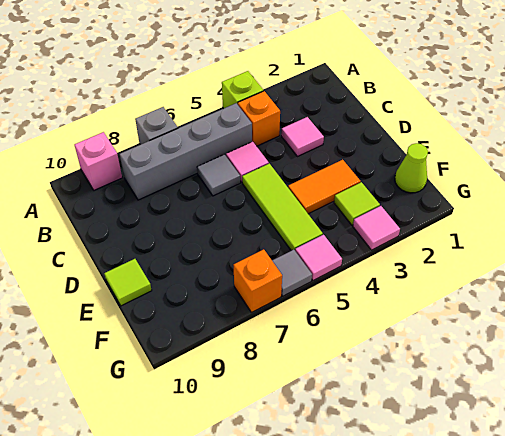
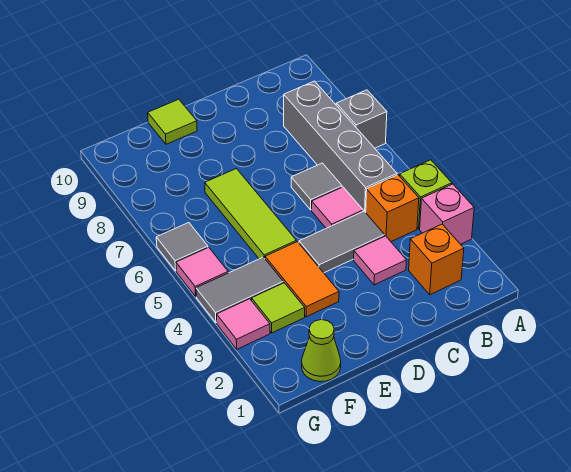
pink brick A9 level 1 -> pink brick A3 level 1
none -> grey tile C4:D4 level 1
lime tile D5:F5 level 1 -> lime tile E5:E7 level 1
none -> grey tile F4:G4 level 1
orange brick G7 level 1 -> orange brick B2 level 1

